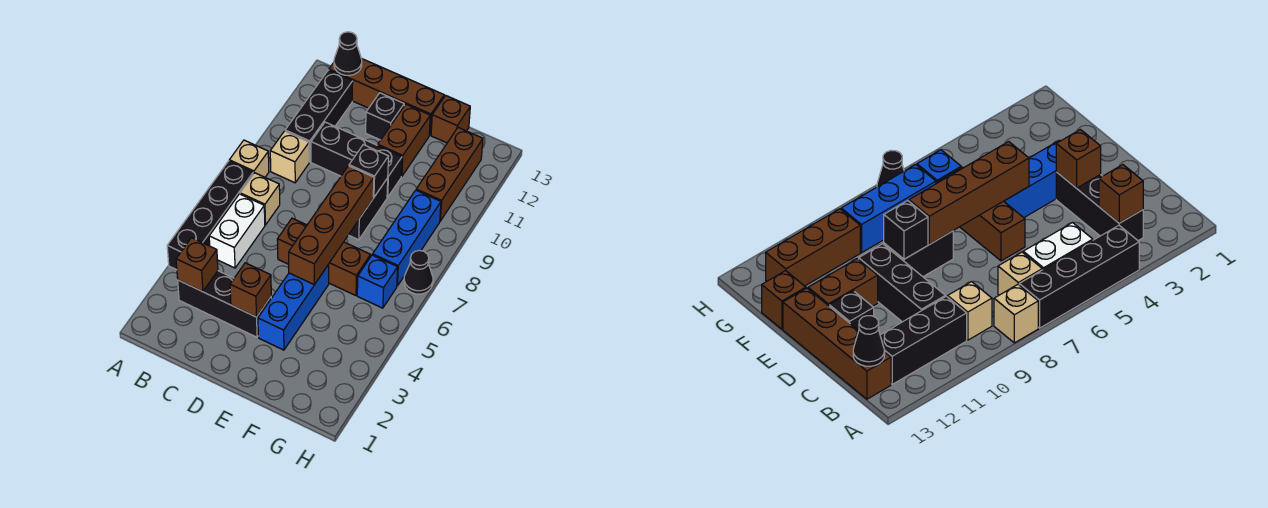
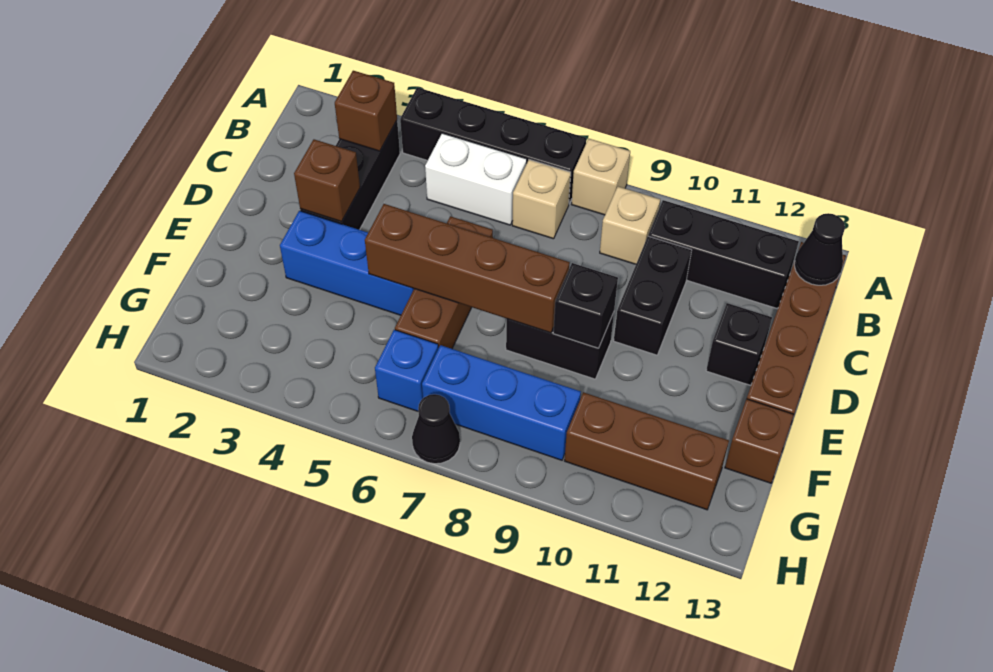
black brick C10:E10 level 1 -> black brick C10:D10 level 1
brown brick E11:E12 level 1 -> none

